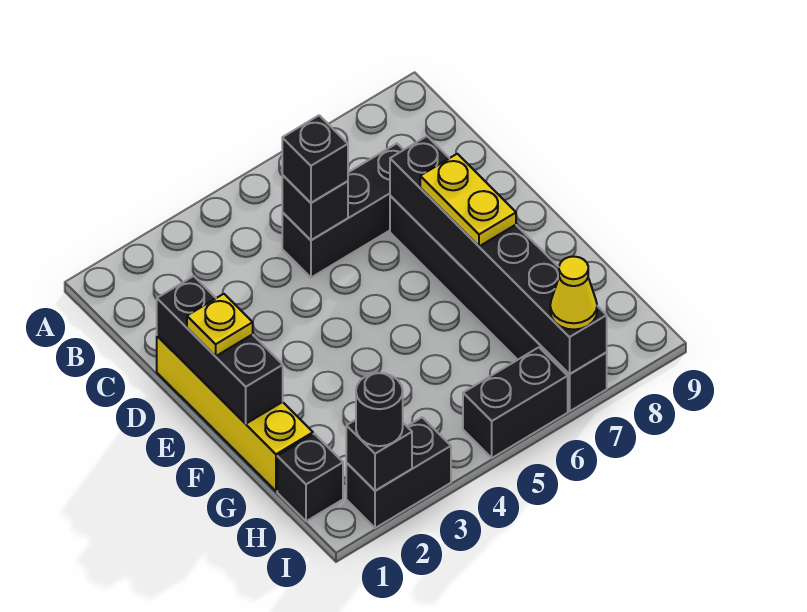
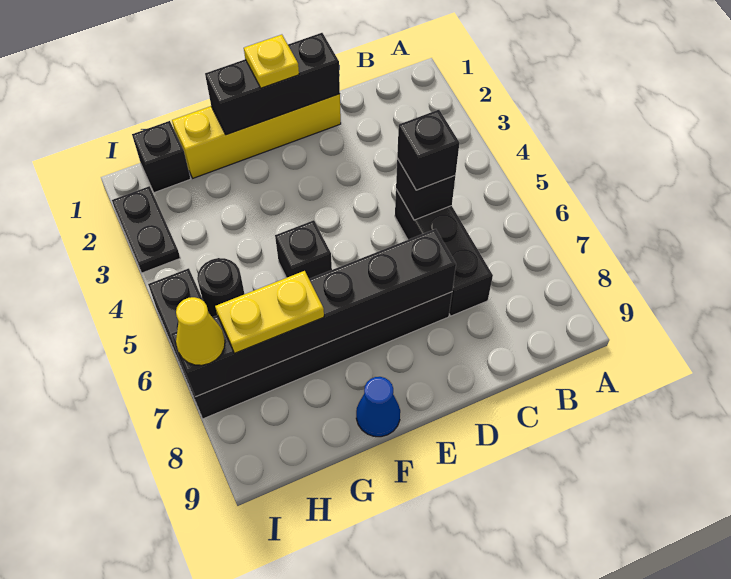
yellow plate E7:F7 level 3 -> yellow plate G7:H7 level 3
none -> blue cone F9 level 1
black brick I2:I3 level 1 -> black plate I2:I3 level 1
black brick I2 level 2 -> black brick F5 level 1
black round brick I2 level 3 -> black round brick H5 level 1

